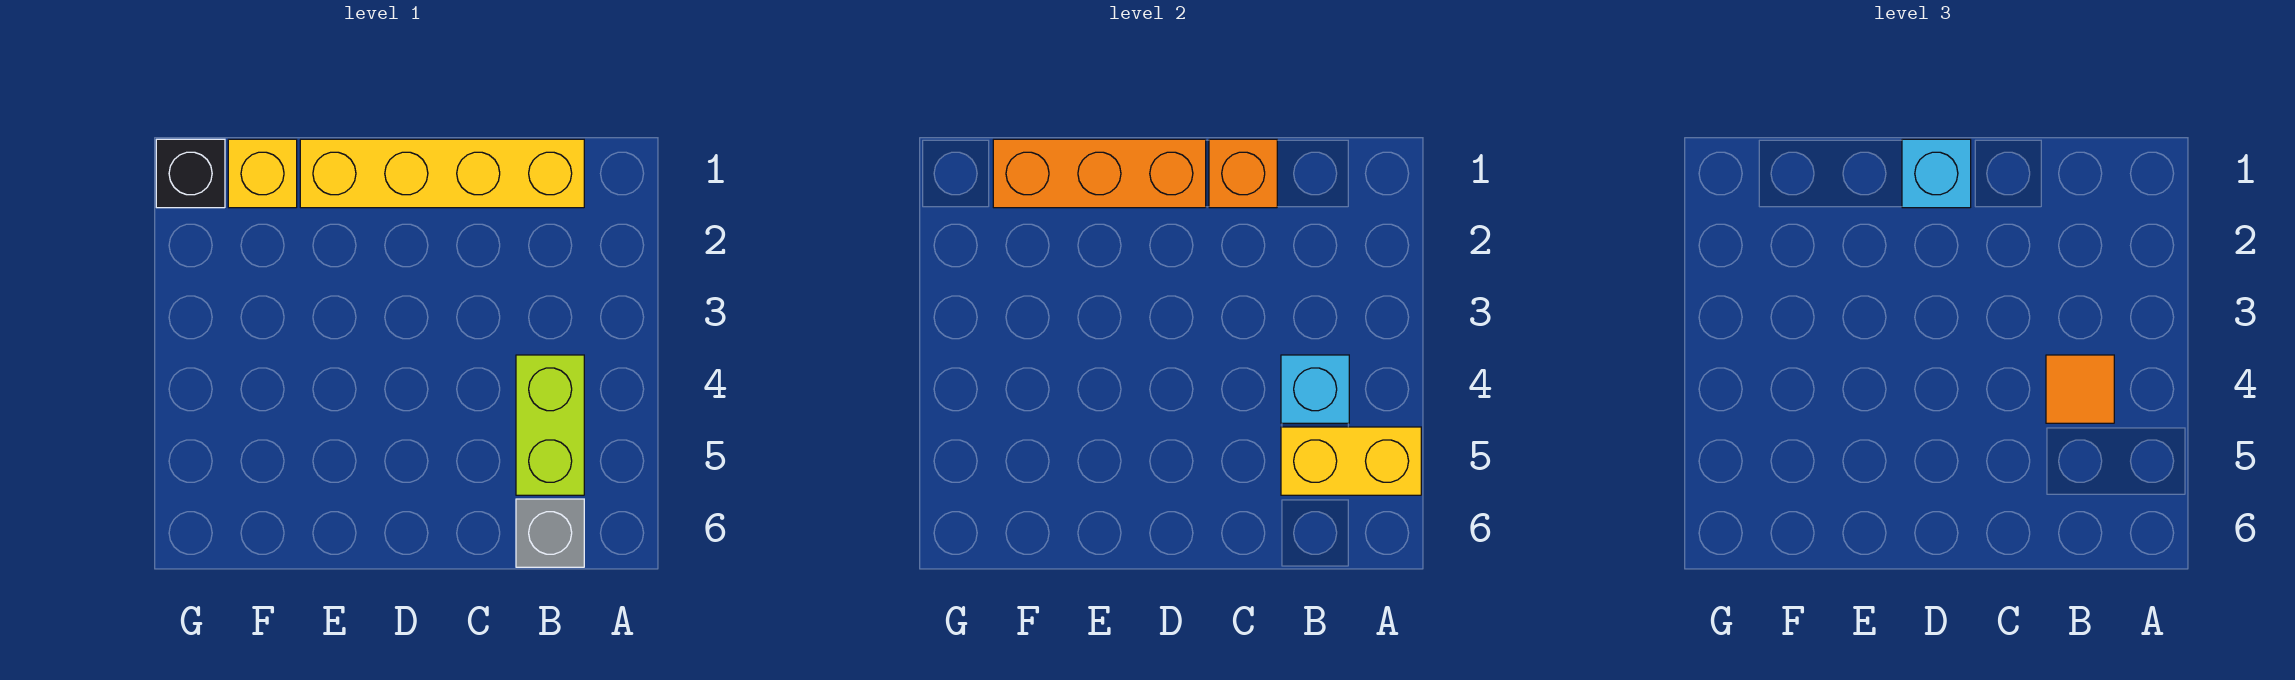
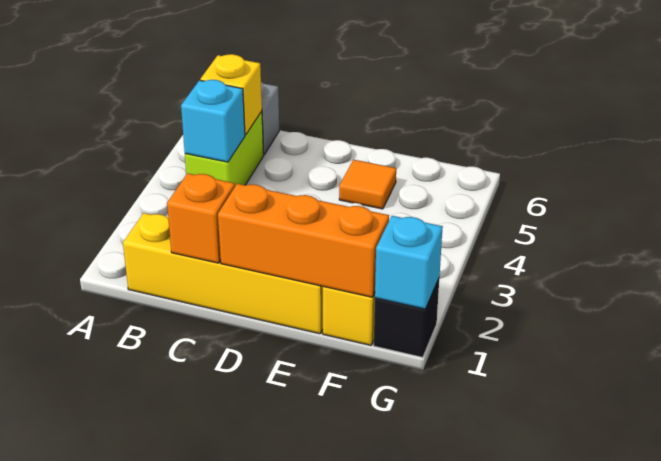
yellow brick A5:B5 level 2 -> yellow brick B5 level 2
orange tile B4 level 3 -> orange tile E5 level 1
cyan brick D1 level 3 -> cyan brick G1 level 2

